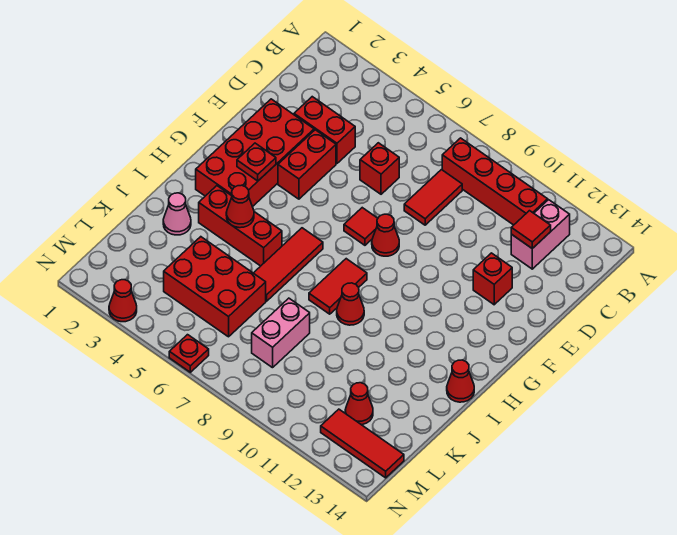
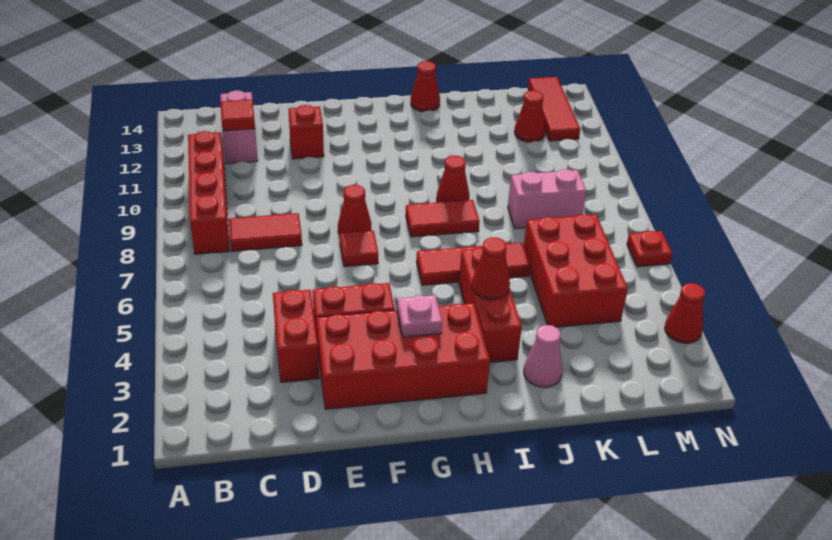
pink brick B12:C12 level 1 -> pink brick C12:C13 level 1
red brick D6 level 1 -> none
red plate G3 level 2 -> pink plate G3 level 2

